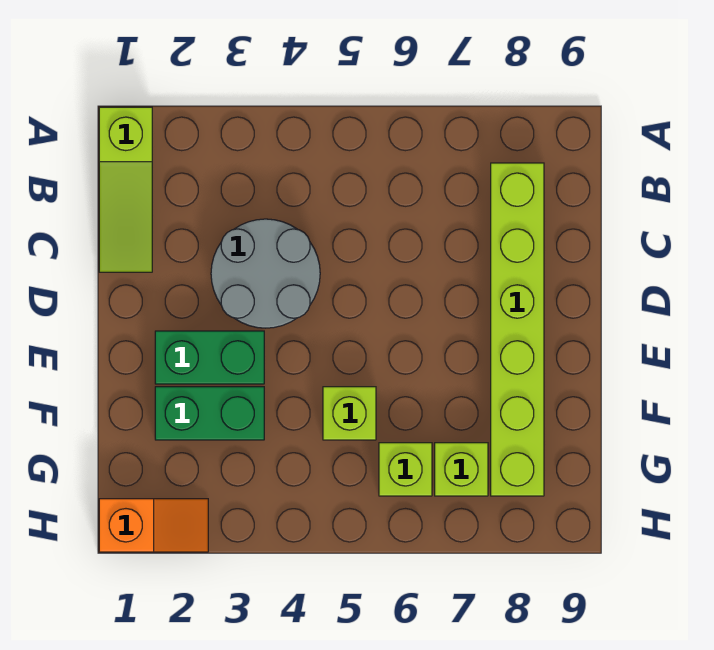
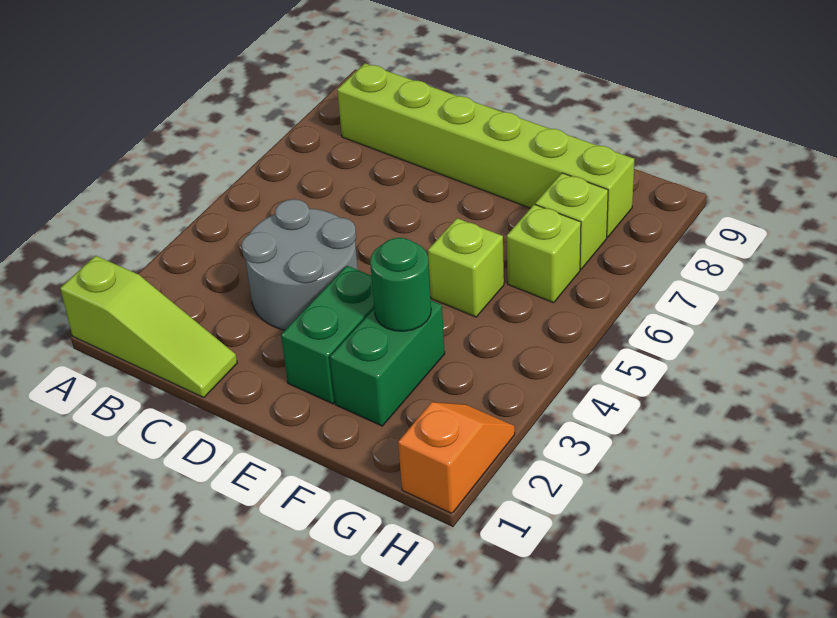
none -> green round brick F3 level 2

